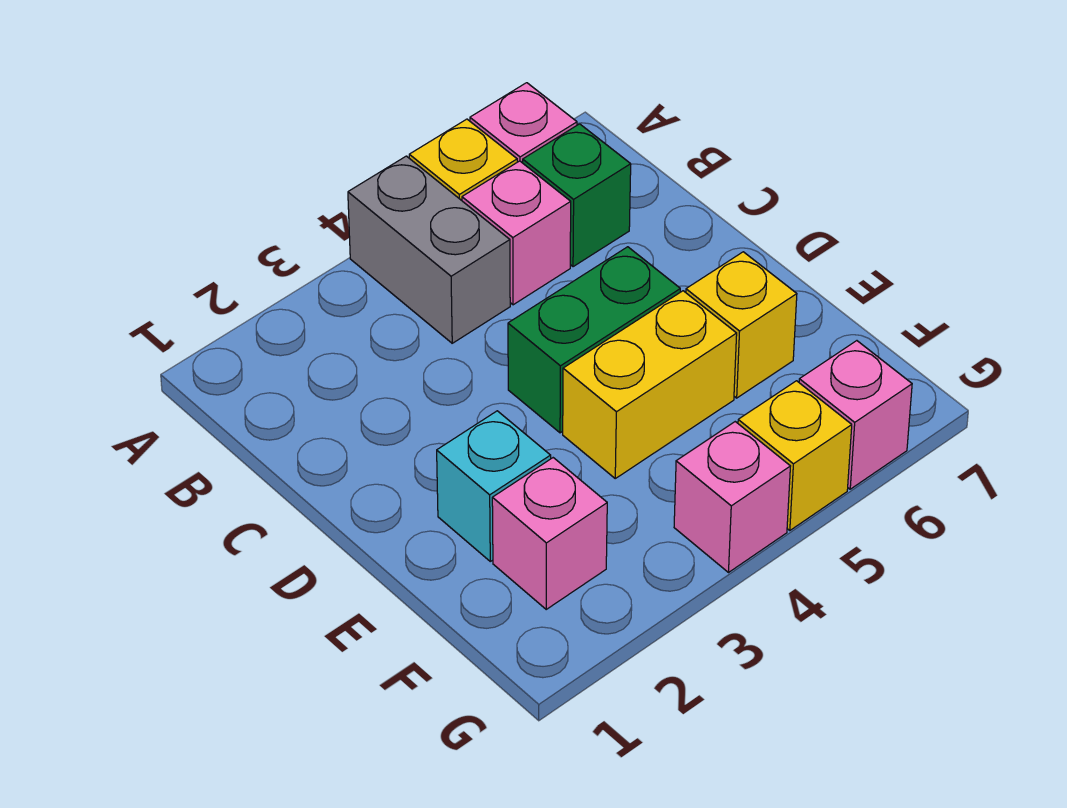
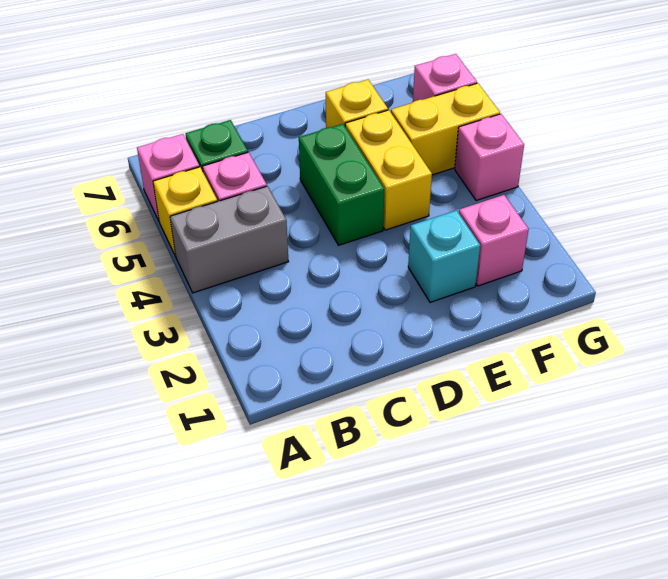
yellow brick G5 level 1 -> yellow brick F5:G5 level 1

